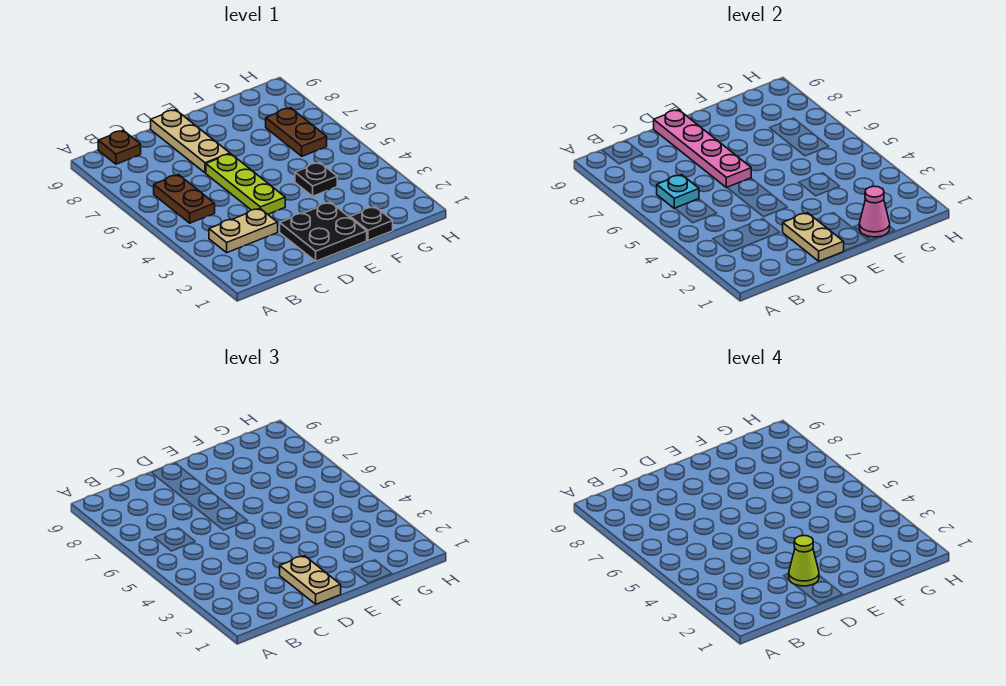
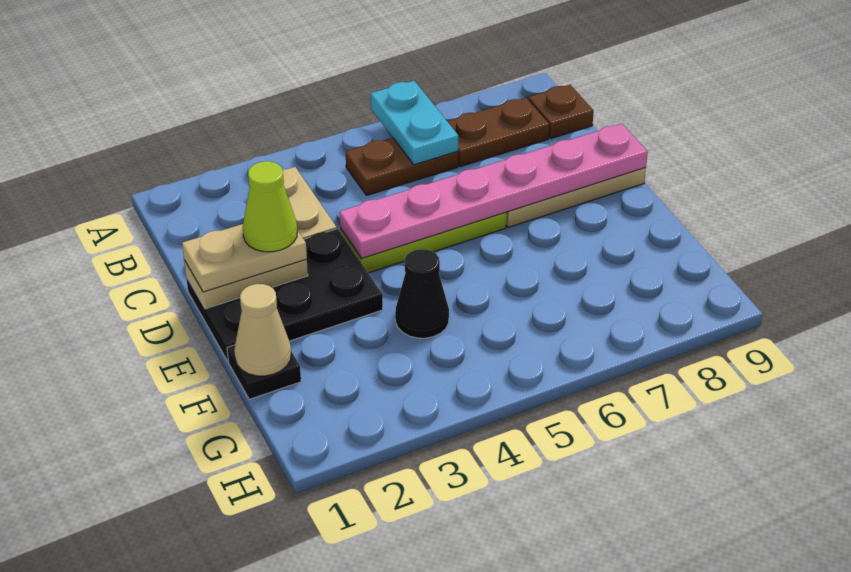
cyan plate B6 level 2 -> cyan plate A6:B6 level 2
black plate D1:E2 level 1 -> black plate D1:E3 level 1
pink plate D6:D9 level 2 -> pink plate D4:D9 level 2
pink cone F1 level 2 -> tan cone F1 level 2
black plate F4 level 1 -> black cone F4 level 1
brown plate G6:G7 level 1 -> brown plate B7:B8 level 1

